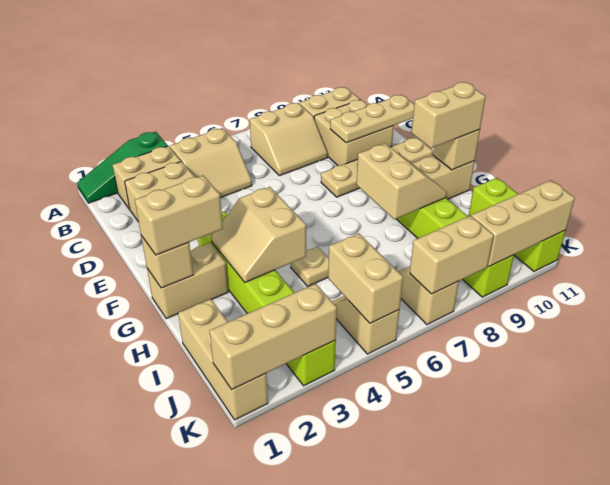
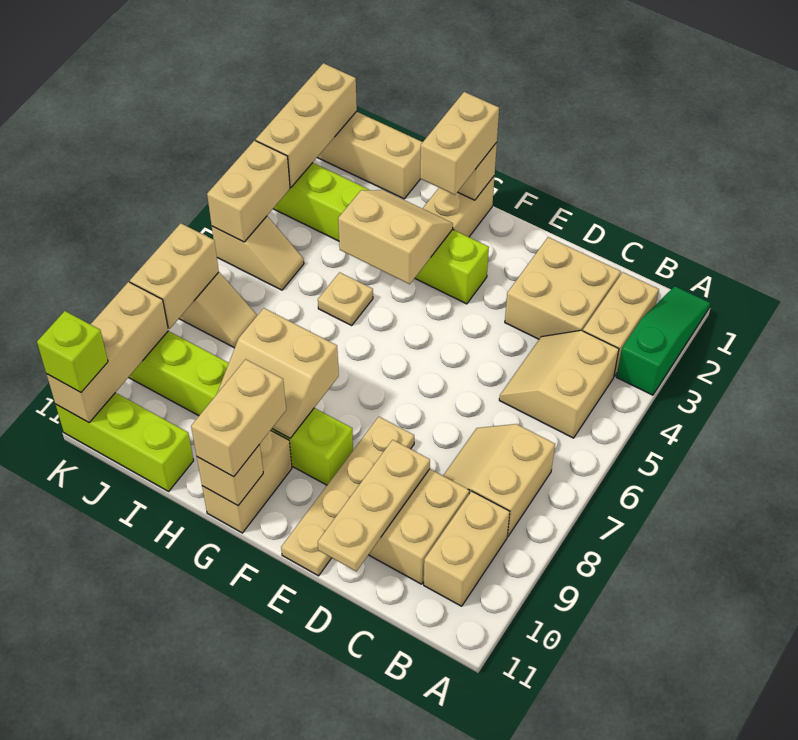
tan brick J5:K5 level 2 -> tan brick K4:K5 level 2
none -> lime brick K11 level 3

